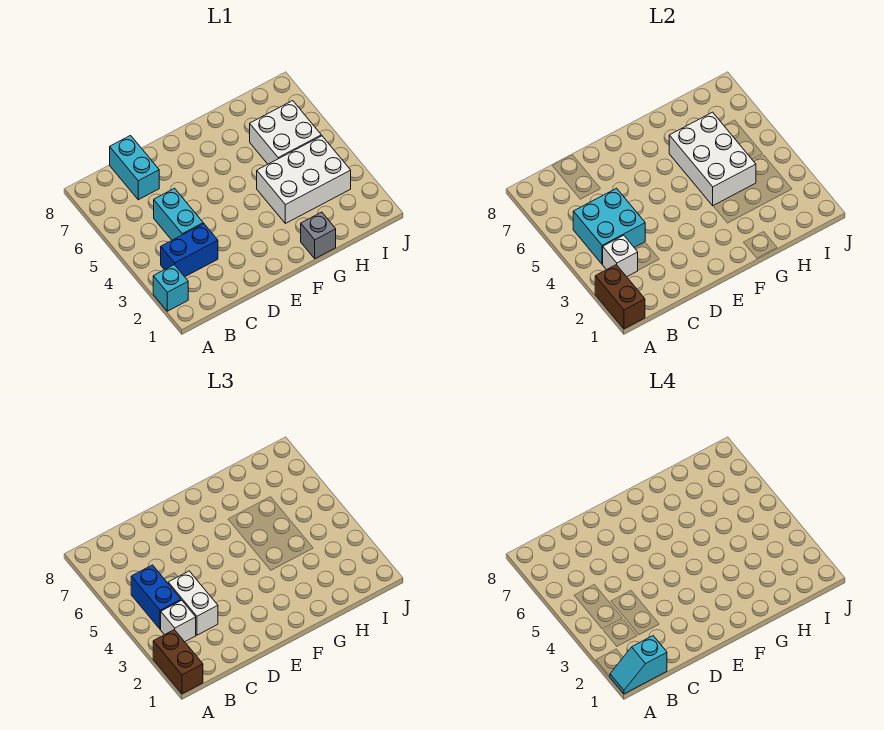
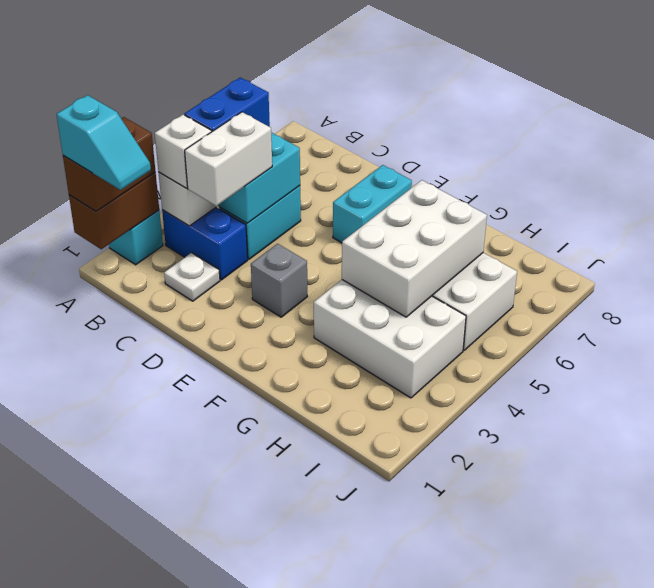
cyan slope A1:B1 level 4 top B -> cyan slope A1:B1 level 4 top A
none -> white plate C2 level 1
cyan brick C7:C8 level 1 -> cyan brick E6:E7 level 1
grey brick G1 level 1 -> grey brick E3 level 1

